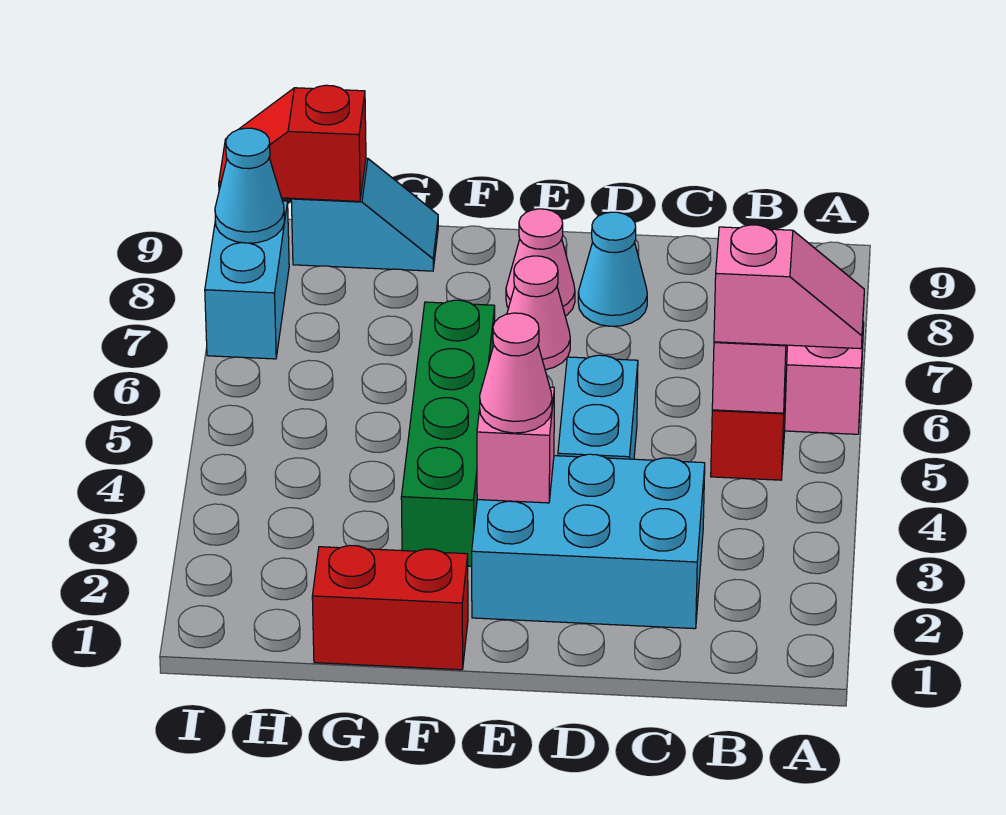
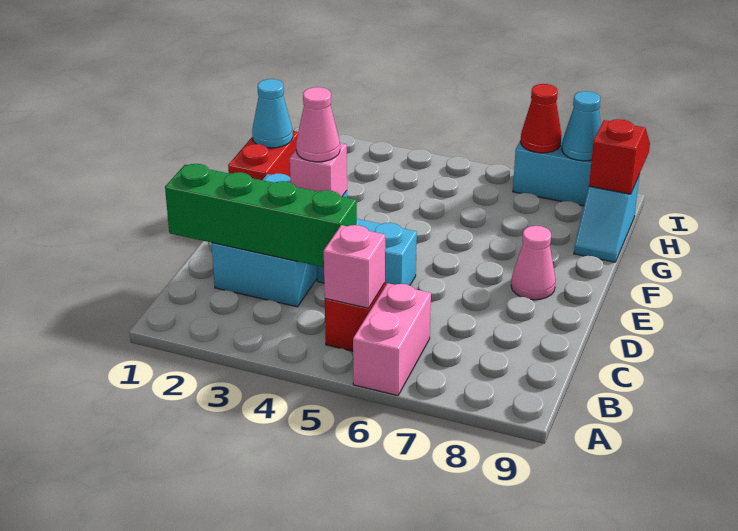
pink slope A5:B5 level 3 top B -> none
cyan cone D8 level 1 -> cyan cone G1 level 2
pink cone E7 level 1 -> none
green brick F3:F6 level 1 -> green brick C1:C4 level 2
none -> red cone I7 level 2

